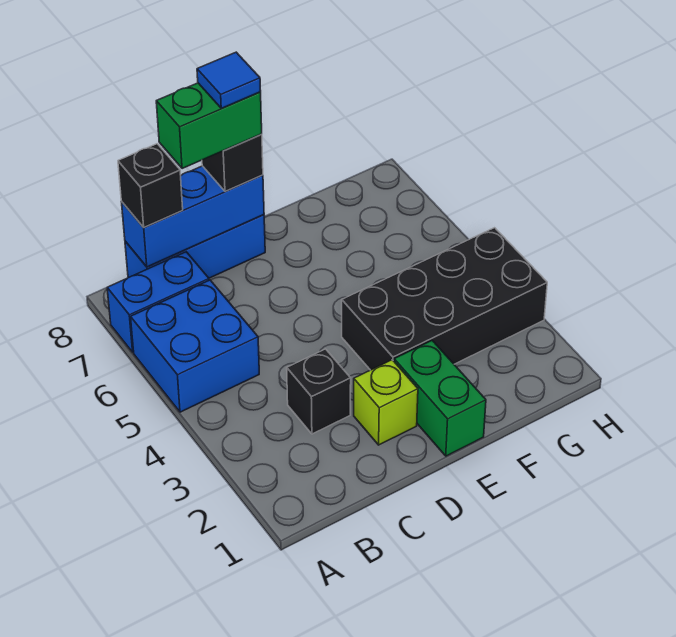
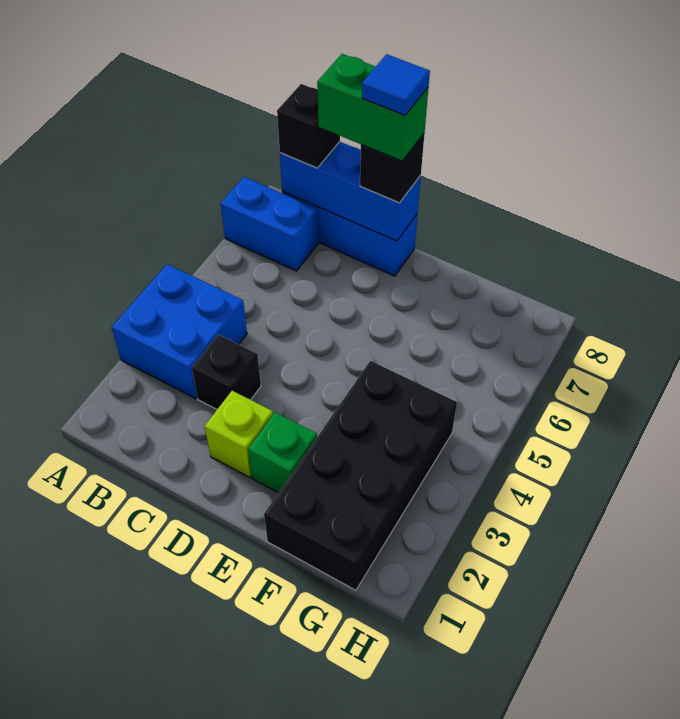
blue brick A5:B6 level 1 -> blue brick A3:B4 level 1
green brick E1:E2 level 1 -> green brick E2 level 1
black brick E3:H4 level 1 -> black brick F1:G4 level 1

